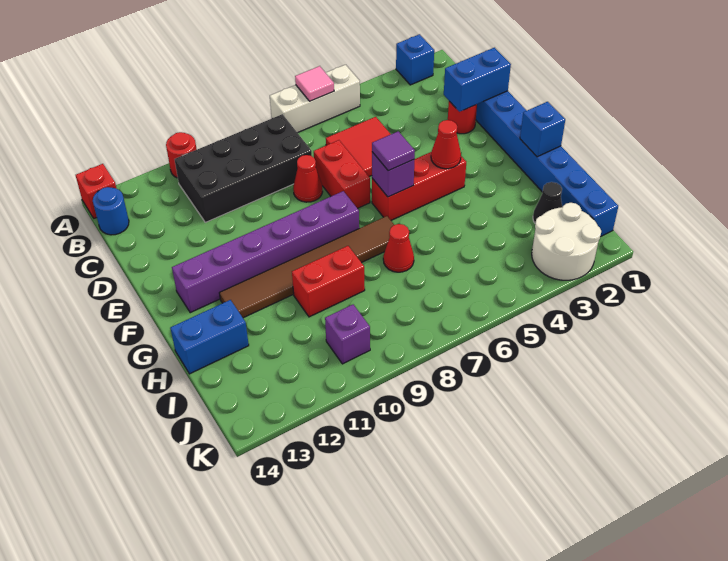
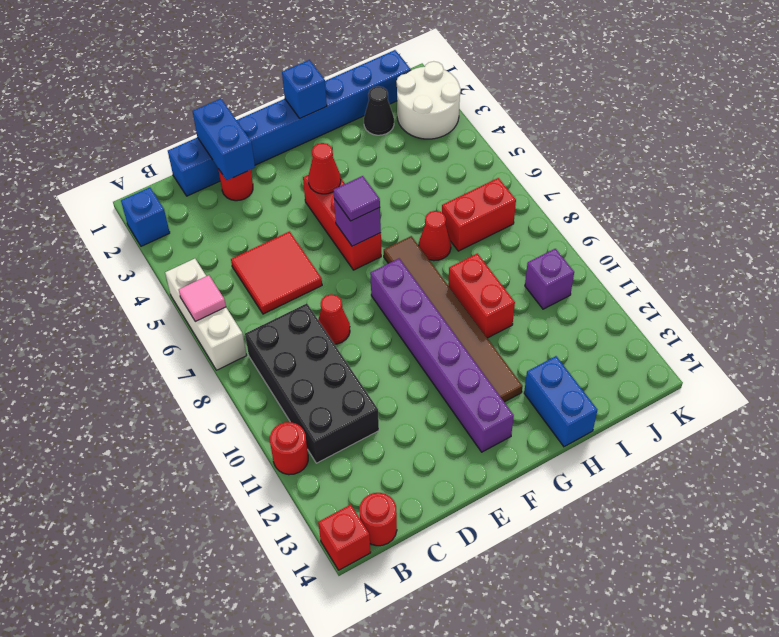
blue round brick B14 level 1 -> red round brick B14 level 1
red brick D7:E7 level 1 -> red brick I7:J7 level 1

